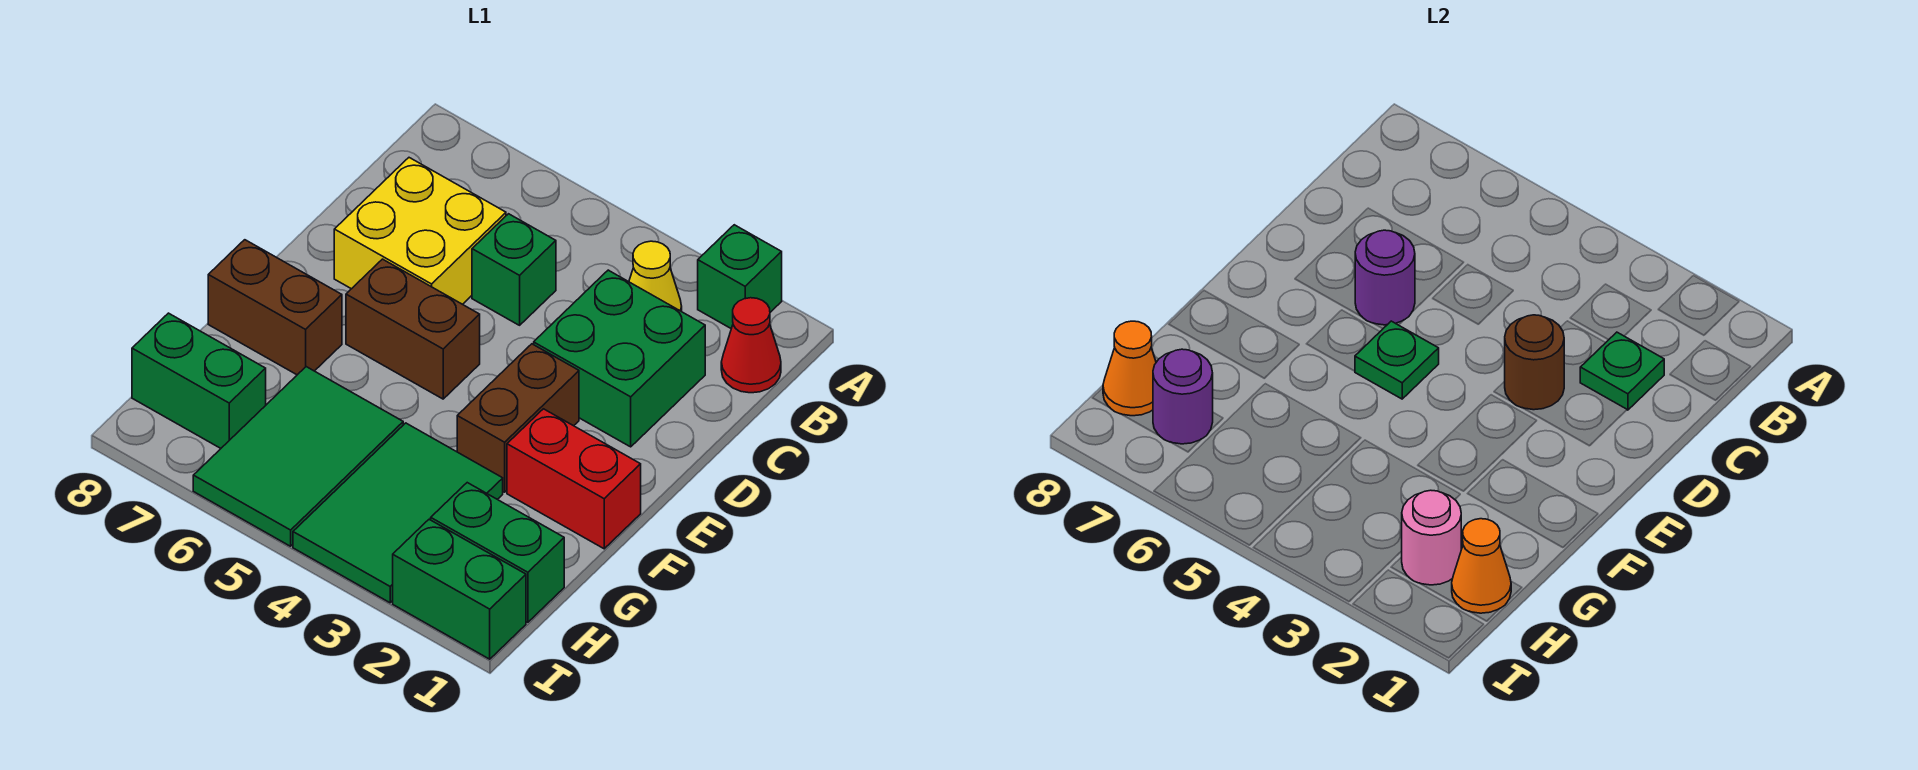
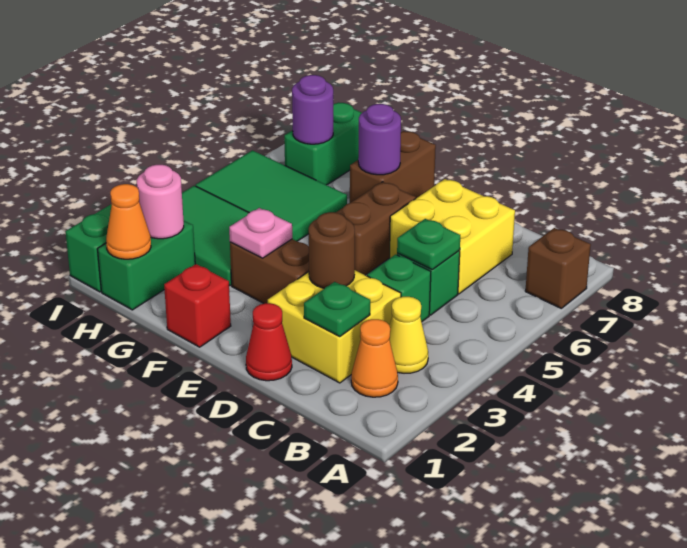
green brick A2 level 1 -> green brick C4 level 1
none -> brown brick A7 level 1
red cone B1 level 1 -> red cone D1 level 1
green brick C2:D3 level 1 -> yellow brick C2:D3 level 1
purple round brick D6 level 2 -> purple round brick F7 level 2
green plate E5 level 2 -> green plate C5 level 2
red brick F1:F2 level 1 -> red brick F1 level 1
none -> pink plate F3 level 2
orange cone H8 level 2 -> orange cone B2 level 1

